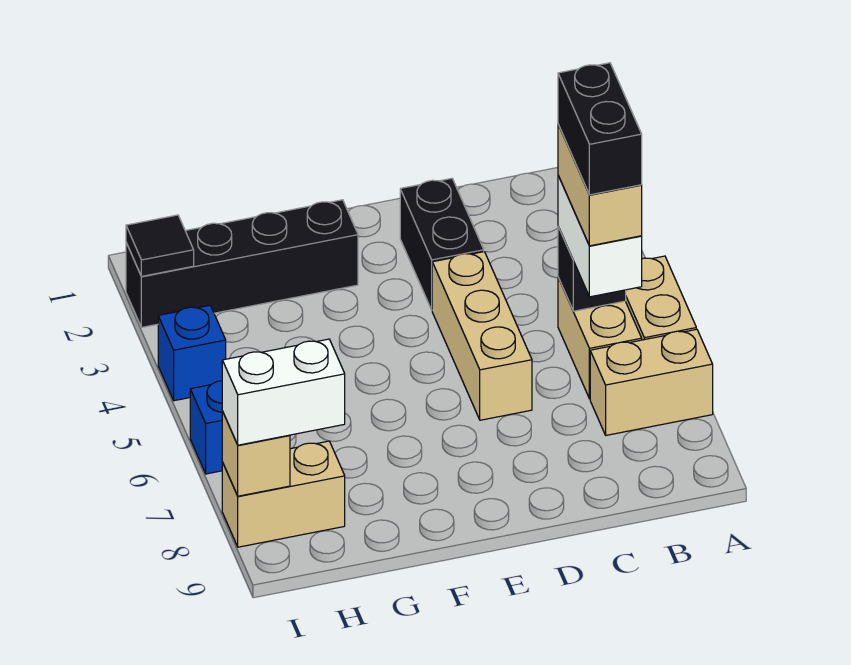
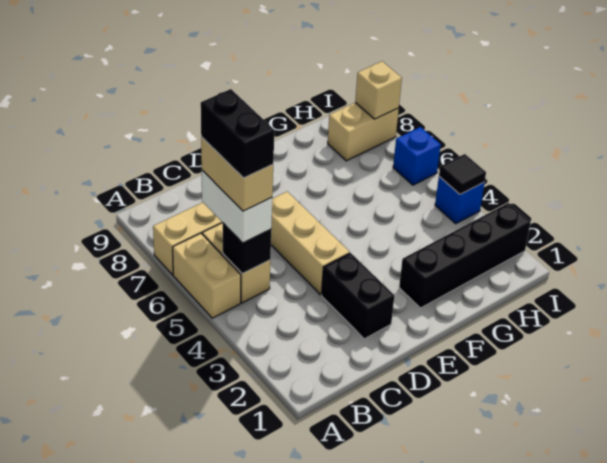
white brick H8:I8 level 3 -> none
black tile I2 level 2 -> black tile I4 level 2

